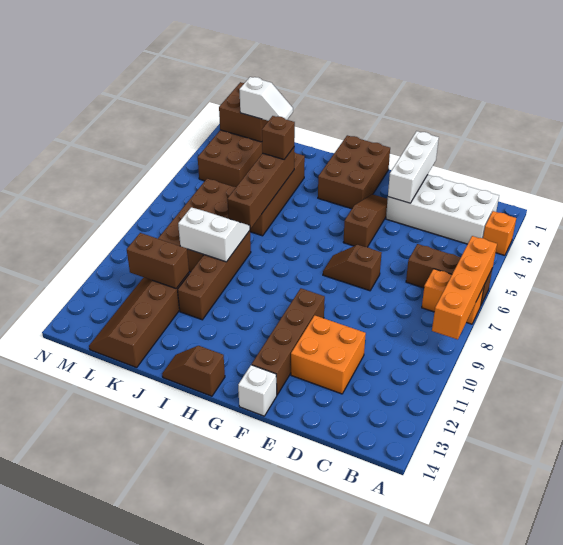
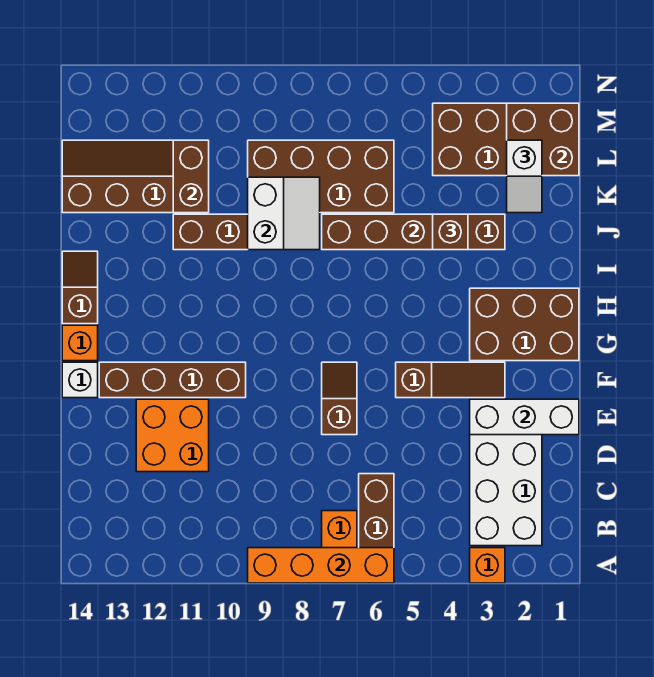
none -> orange brick G14 level 1

